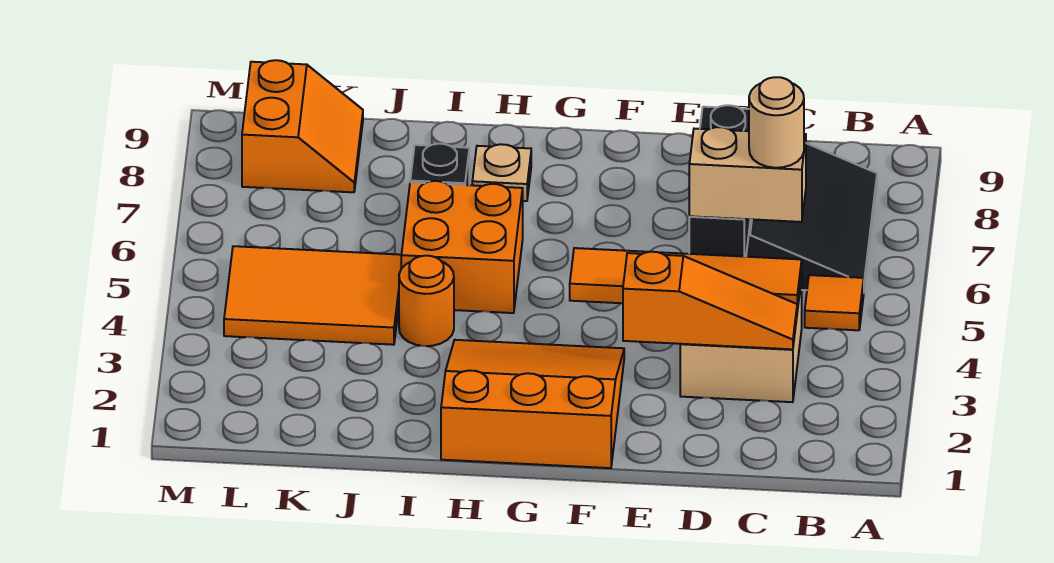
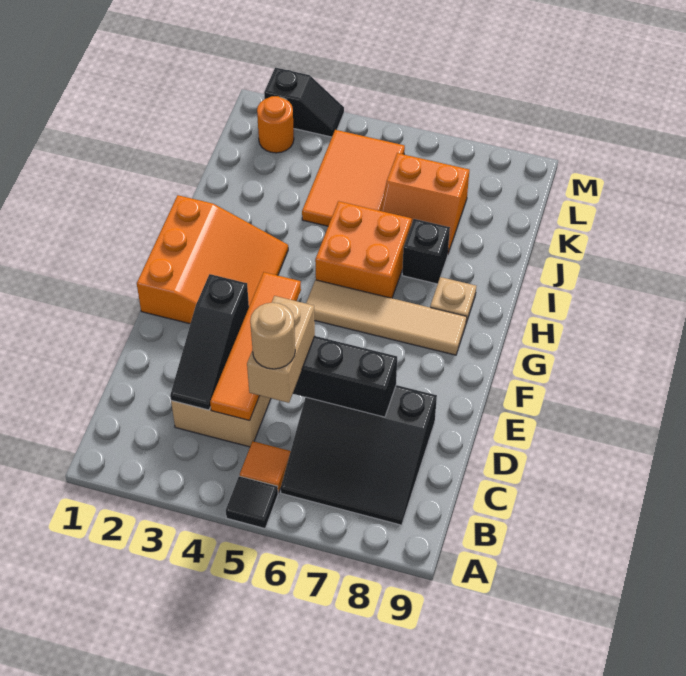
none -> black tile A5 level 1
orange slope C3:E3 level 2 top E -> black slope C3:E3 level 2 top E
none -> tan tile G5:G8 level 1
orange round brick I4 level 1 -> orange round brick L2 level 1
orange slope K8:L9 level 1 top L -> orange slope J6:K7 level 1 top K
none -> black slope M2:M3 level 1 top 2

